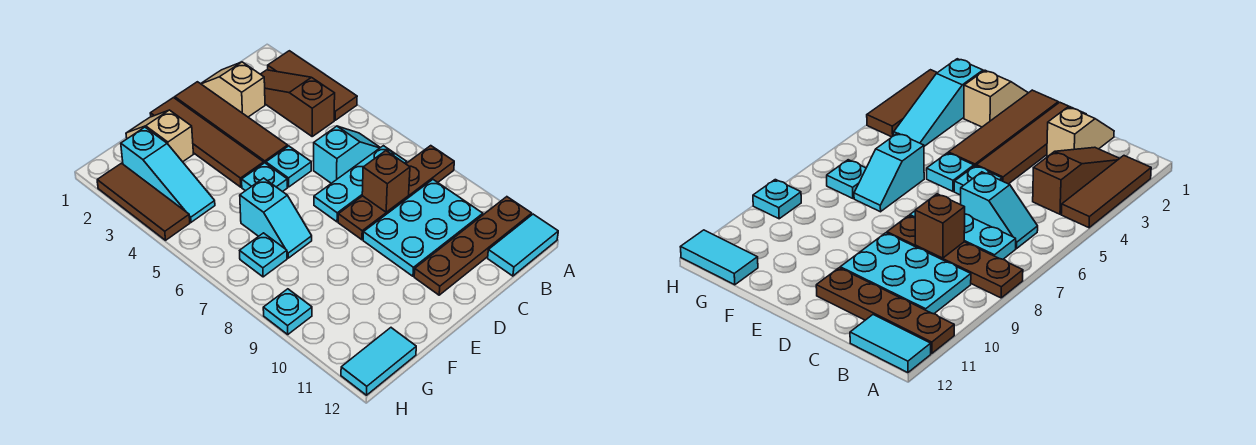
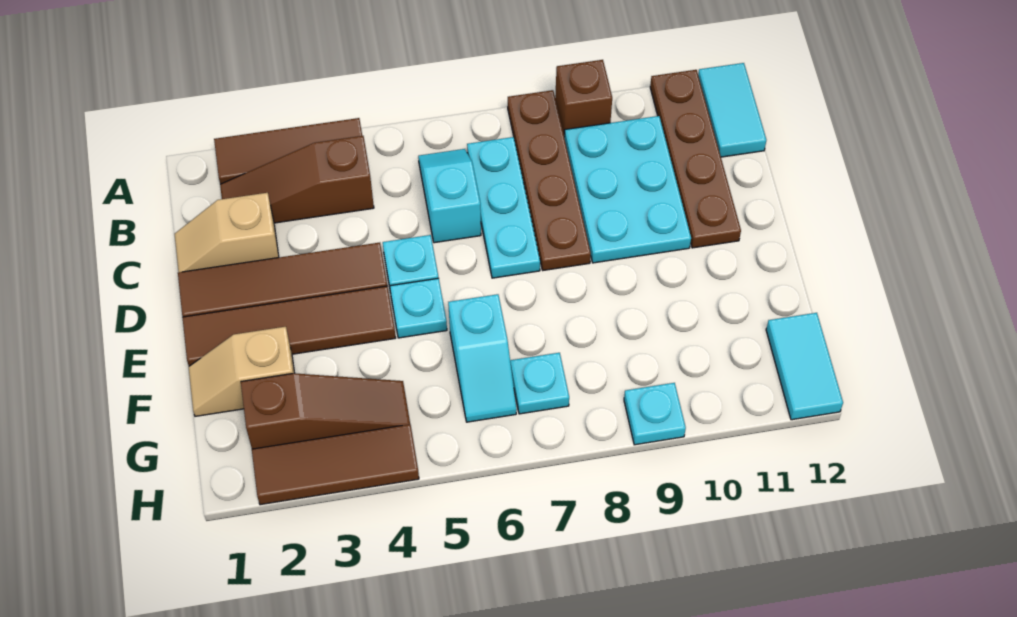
brown brick C8 level 2 -> brown brick A9 level 1
cyan slope F6:F7 level 1 top 6 -> cyan slope F6:G6 level 1 top F
cyan slope G2:G4 level 1 top 2 -> brown slope G2:G4 level 1 top 2

